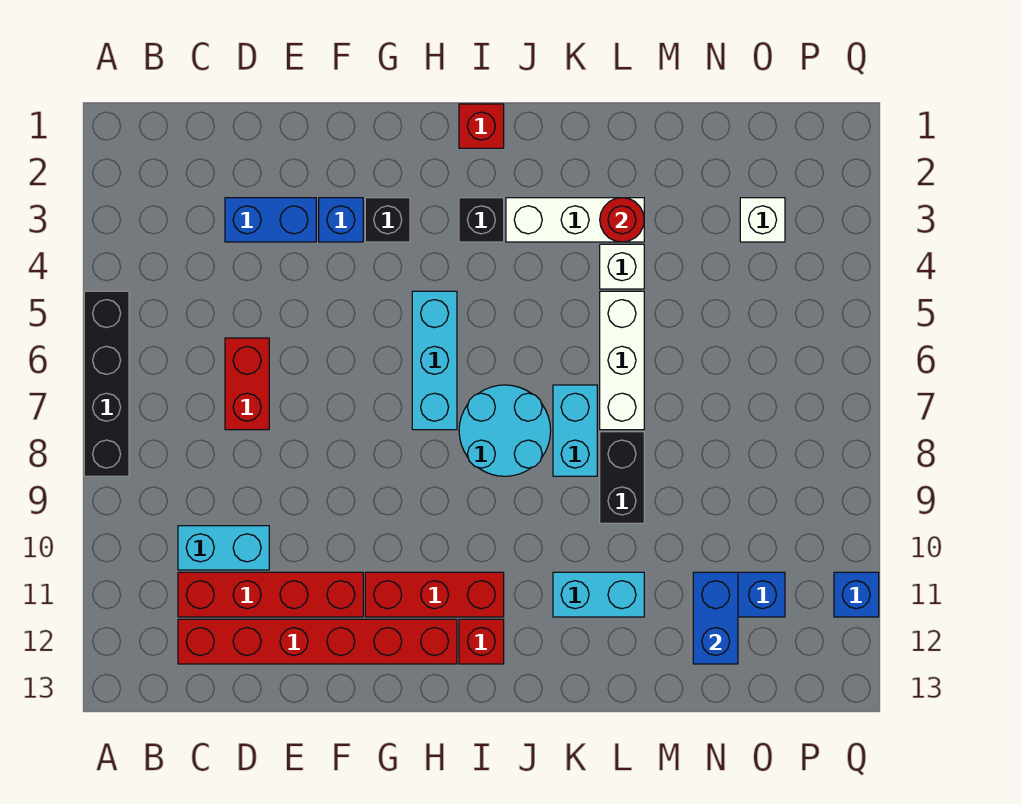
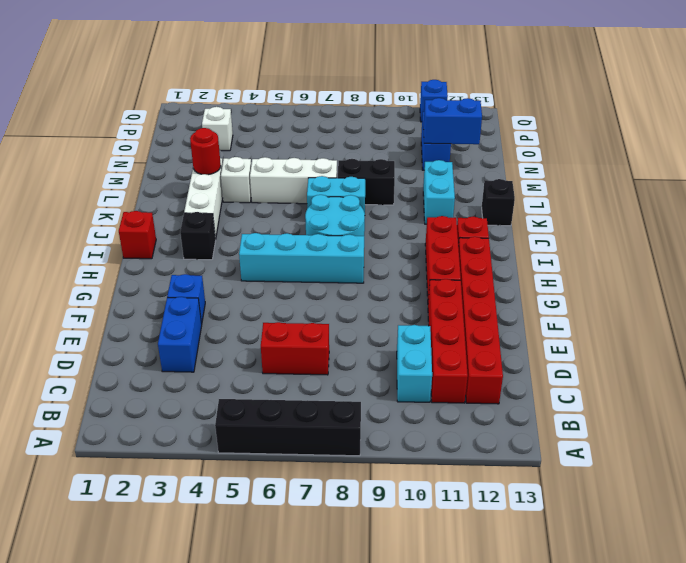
black brick G3 level 1 -> black brick K13 level 1
cyan brick H5:H7 level 1 -> cyan brick H5:H8 level 1

